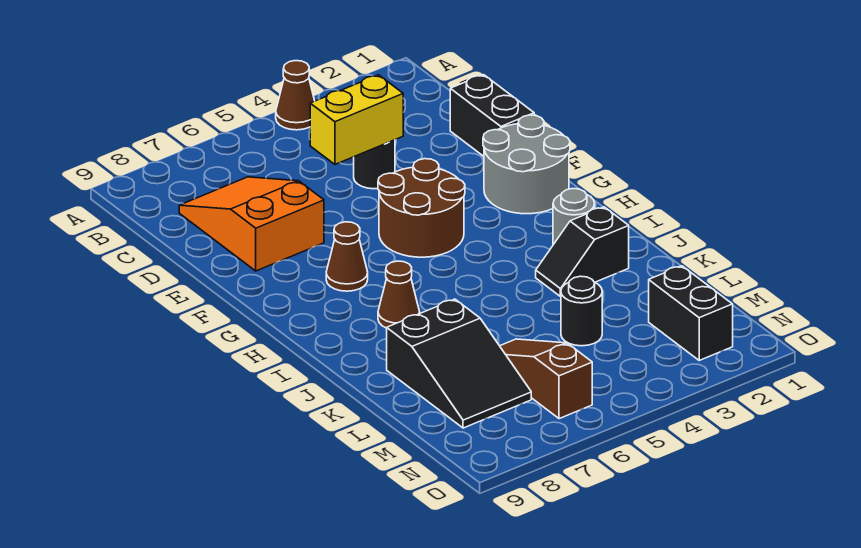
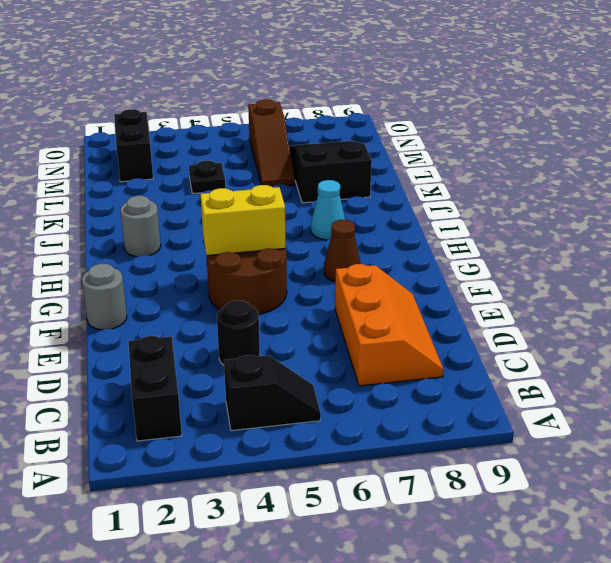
brown cone A4 level 1 -> none
orange slope C7:E8 level 1 top E -> orange slope C7:E8 level 1 top 7
black brick D1:E1 level 1 -> black brick B2:C2 level 1
yellow brick D4:D5 level 2 -> yellow brick G4:G5 level 2
grey round brick F1:G2 level 1 -> grey round brick F1 level 1
brown cone I7 level 1 -> cyan cone I7 level 1
black slope J2:J3 level 1 top 2 -> black slope B4:B5 level 1 top 4
black round brick L4 level 1 -> black plate L4 level 1

